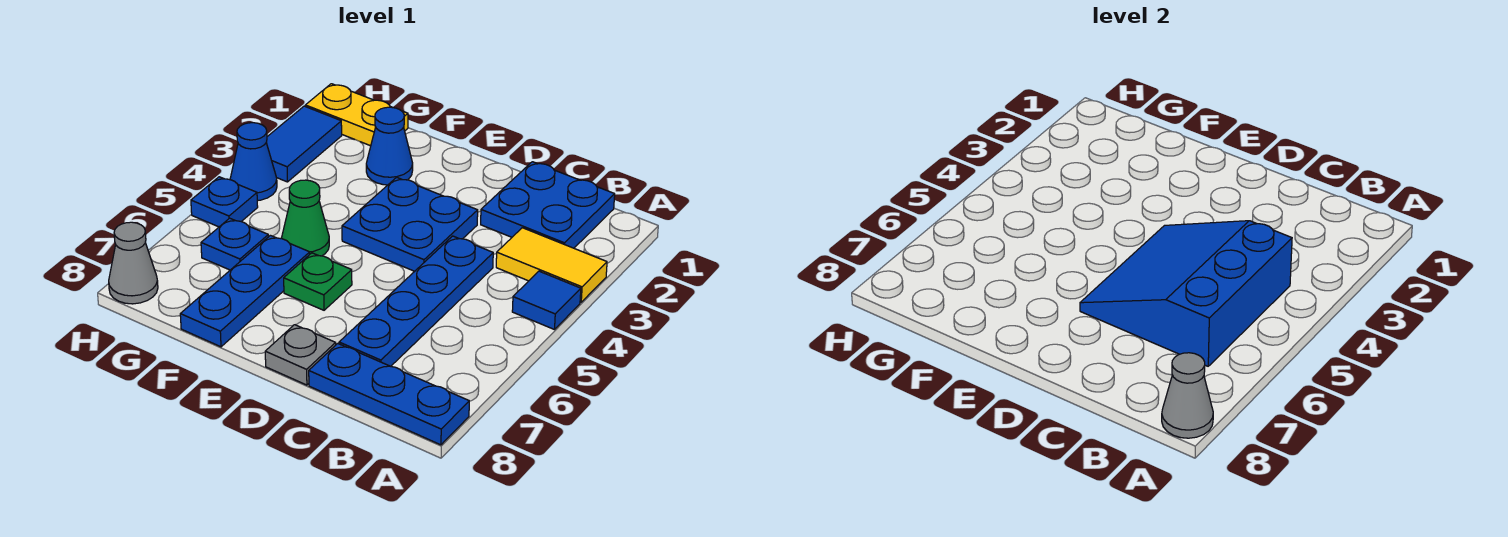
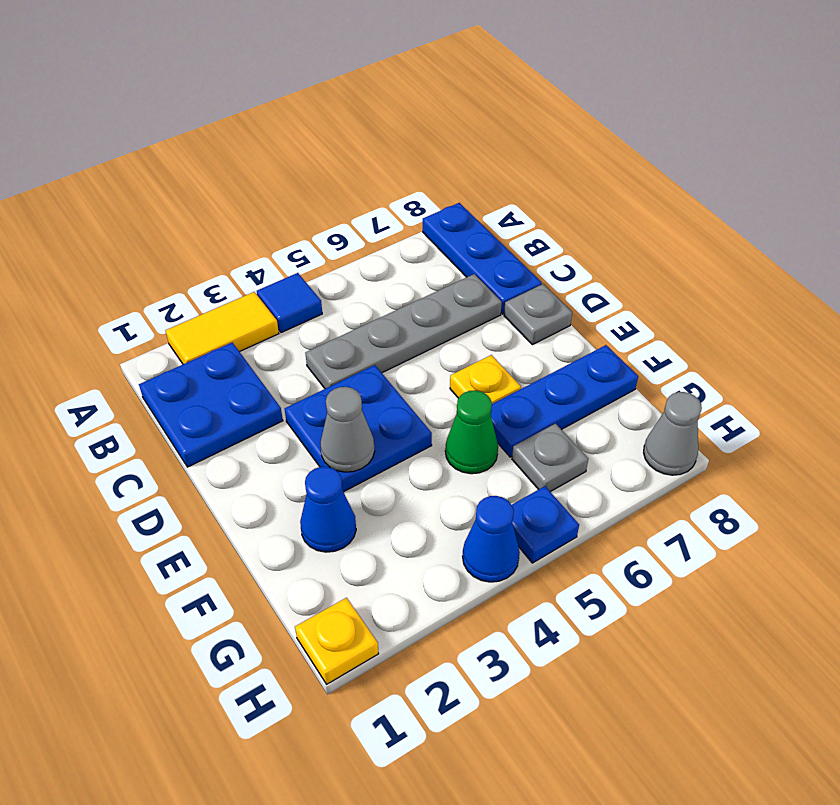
yellow tile A3:B3 level 1 -> yellow tile A2:A3 level 1
grey cone A8 level 2 -> grey cone E3 level 2
blue slope B4:D6 level 2 top B -> none
blue plate C4:C7 level 1 -> grey plate C4:C7 level 1
green plate E6 level 1 -> yellow plate E6 level 1
yellow plate G1:H1 level 1 -> yellow plate H1 level 1
blue plate G6 level 1 -> grey plate G6 level 1
blue tile H2:H3 level 1 -> none

